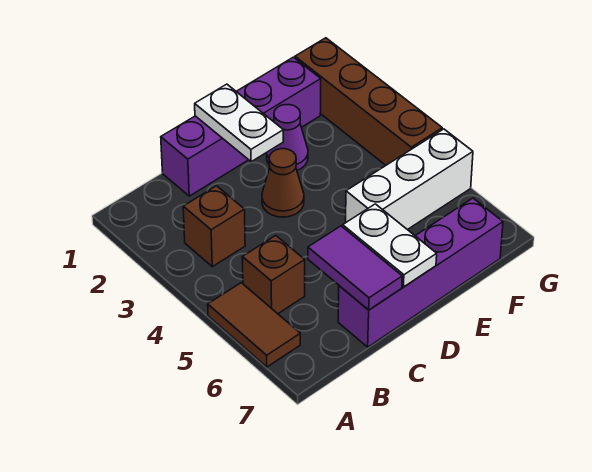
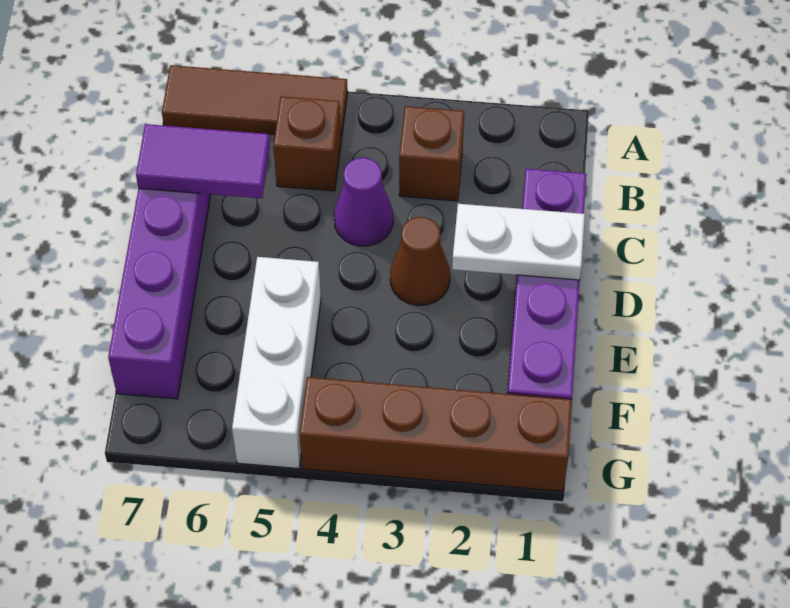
brown tile A5:A6 level 1 -> brown tile A5:A7 level 1
white plate D6:D7 level 2 -> none
purple cone E2 level 1 -> purple cone C4 level 1

